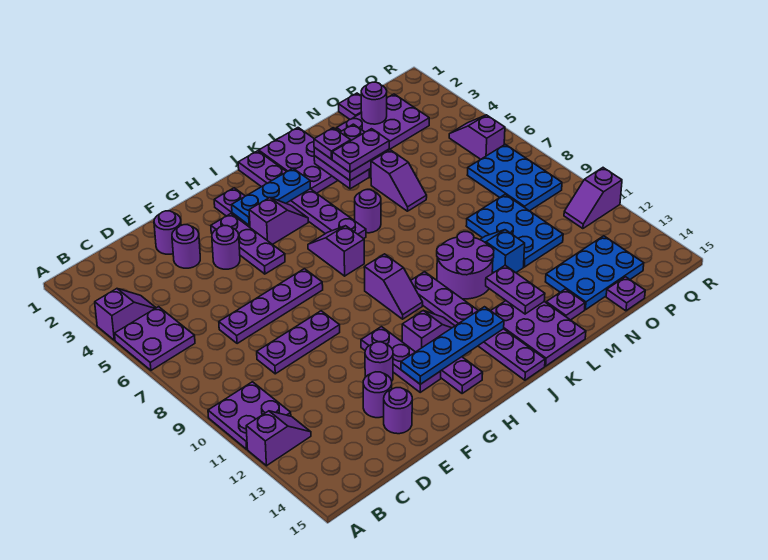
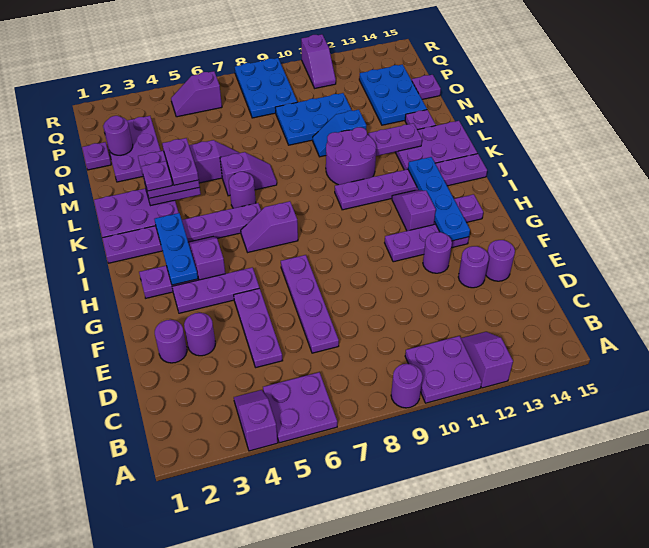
purple plate D9:F9 level 1 -> purple plate D5:F5 level 1
purple round brick F4 level 1 -> purple round brick A9 level 1
purple slope I9:I10 level 1 top 9 -> purple slope L6:L7 level 1 top 6
blue plate P7:Q9 level 1 -> blue plate P8:R9 level 1

